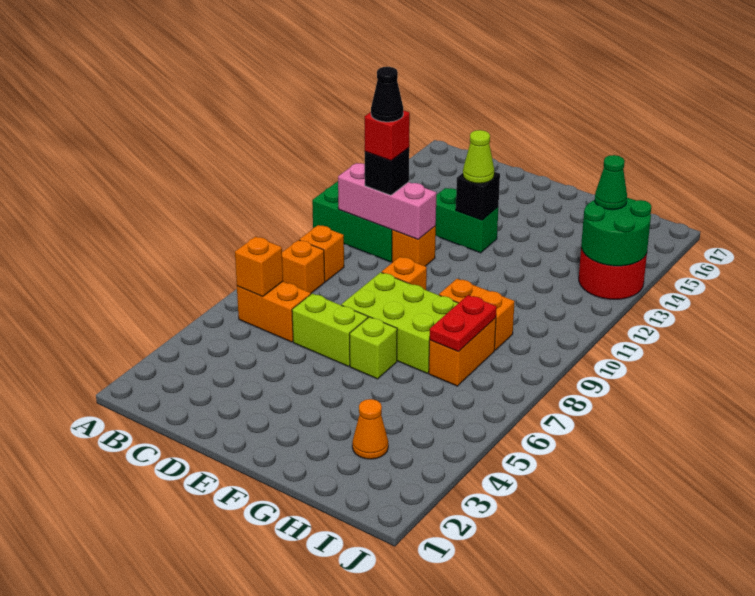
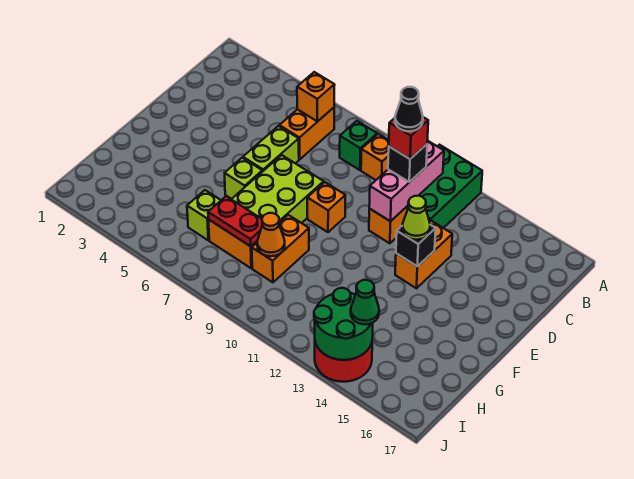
orange brick B8 level 1 -> green brick B8 level 1
green brick D13:E13 level 1 -> orange brick D13:E13 level 1
orange cone H3 level 1 -> orange cone H9 level 2
none -> lime brick H6 level 1

